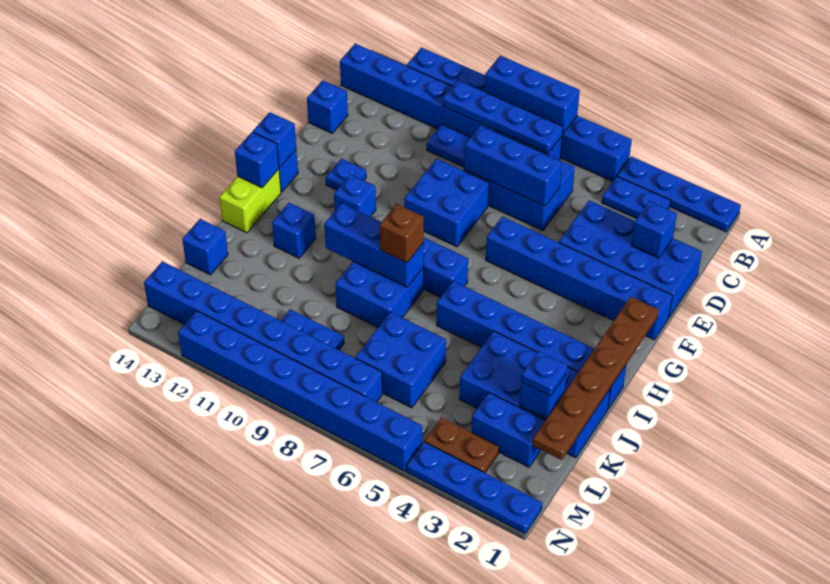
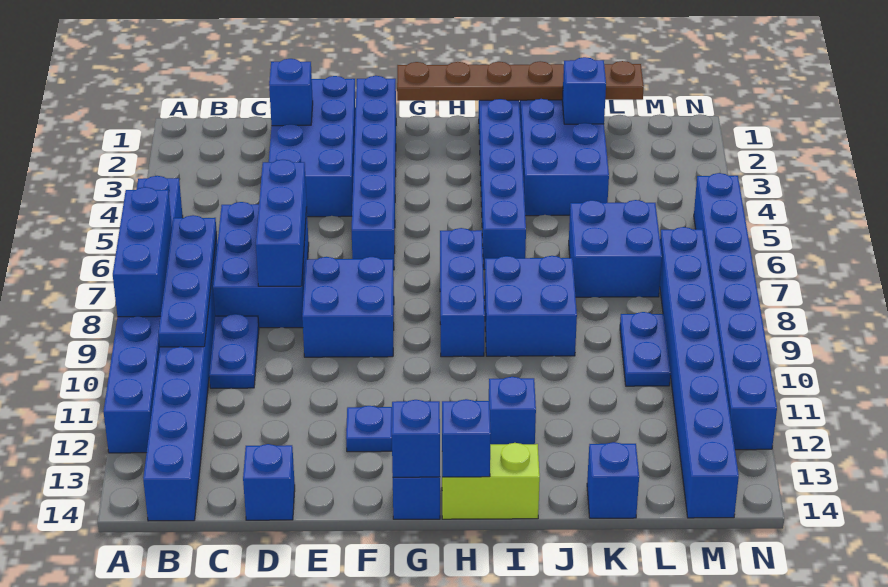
blue plate A1:A4 level 1 -> none
blue plate B3:B4 level 1 -> none
blue brick G11 level 1 -> none
blue brick I8:I10 level 2 -> none
brown brick I8 level 3 -> none
blue plate K2 level 3 -> none
blue brick L2:L3 level 1 -> none
brown plate M3:M4 level 1 -> none
blue plate N1:N4 level 1 -> none

